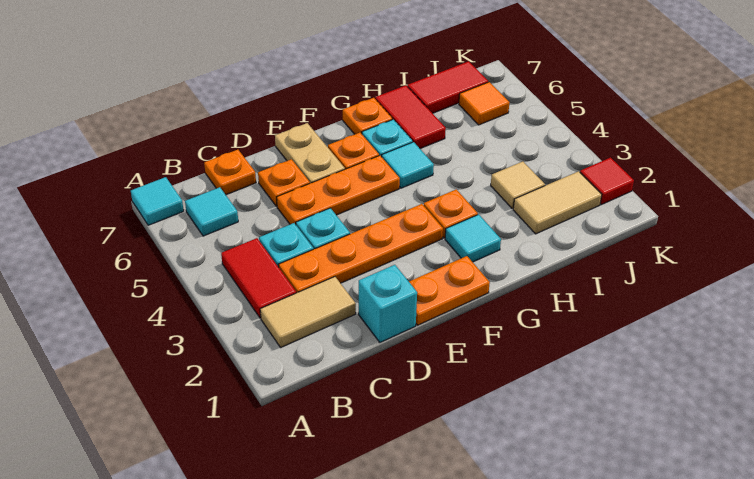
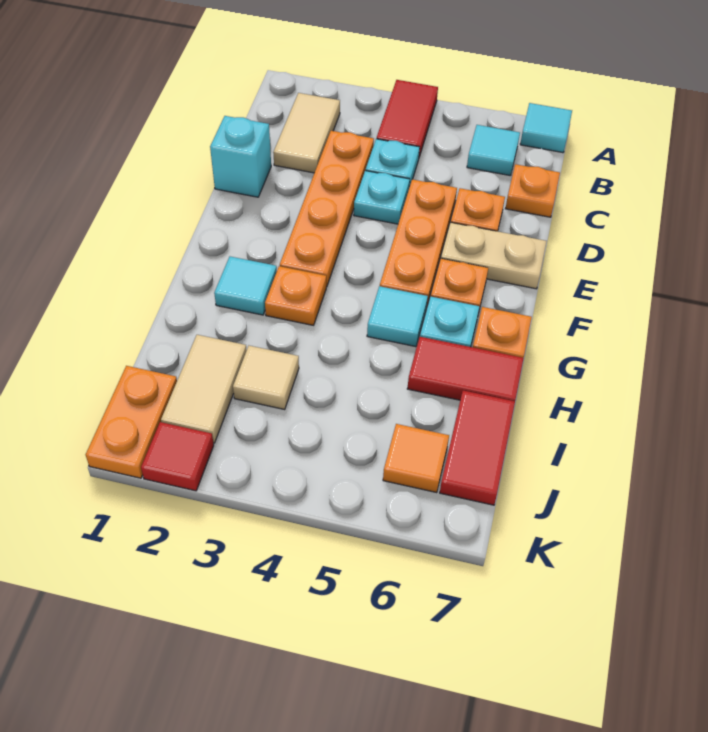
red tile B3:B4 level 1 -> red tile A4:B4 level 1
orange plate E1:F1 level 1 -> orange plate J1:K1 level 1

